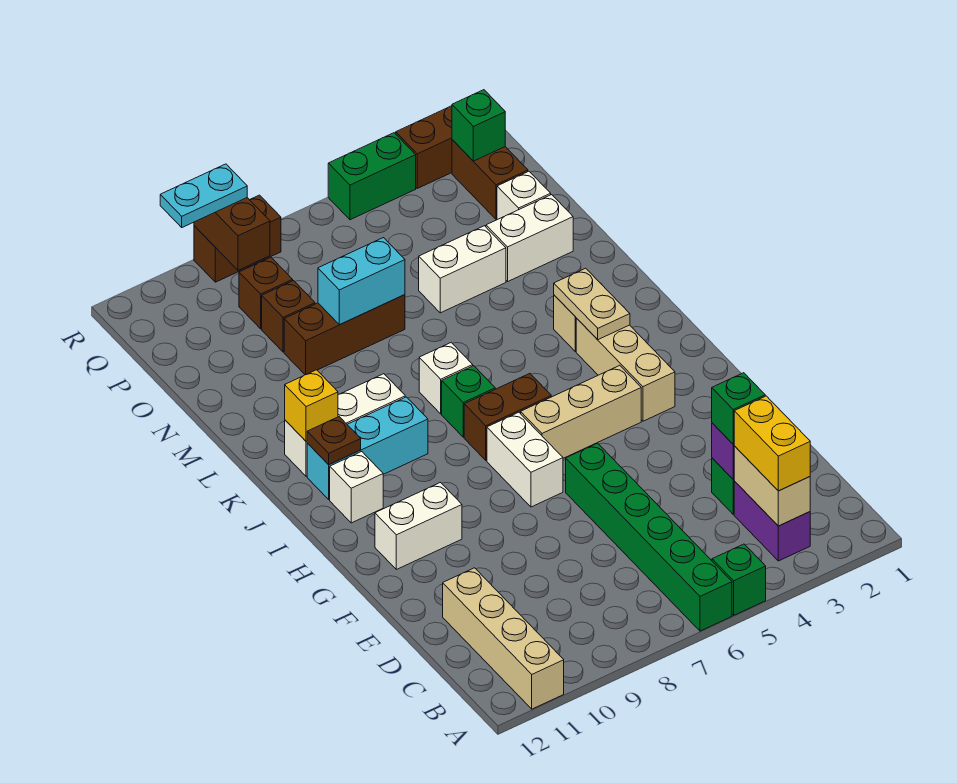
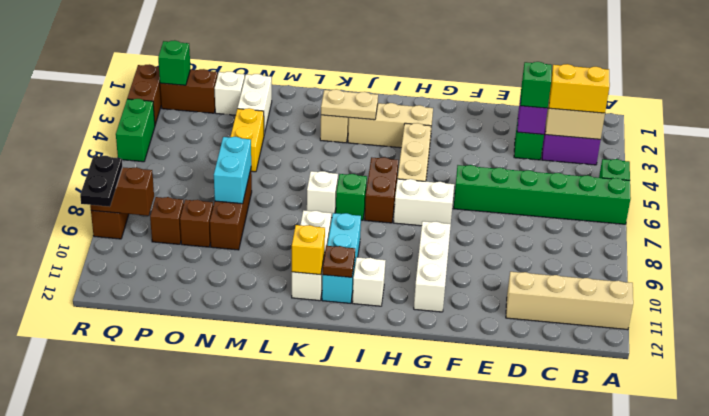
white brick G10:G11 level 1 -> white brick G9:G11 level 1
white brick N4:N5 level 1 -> yellow brick N4:N5 level 1
cyan plate R9:R10 level 3 -> black plate R9:R10 level 3

